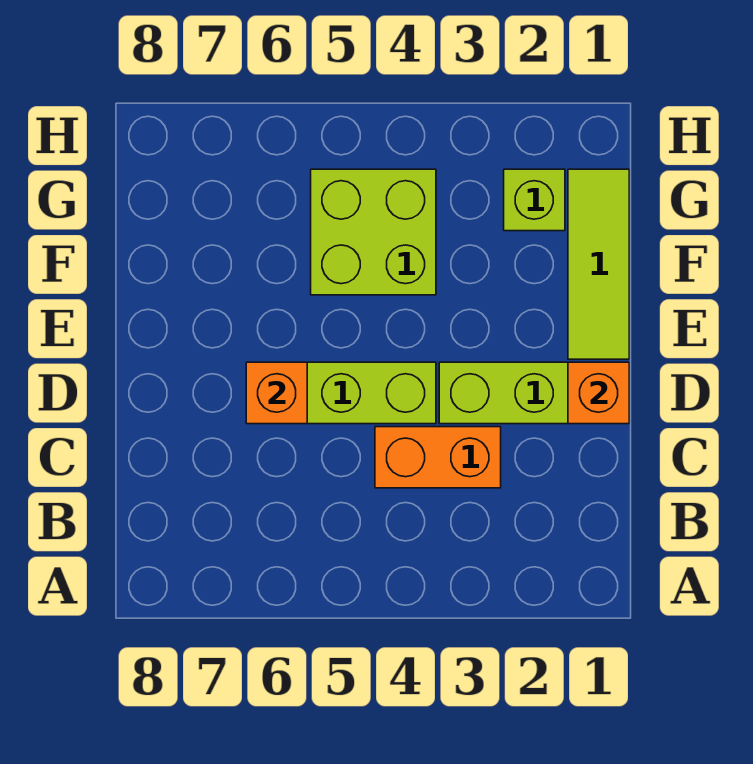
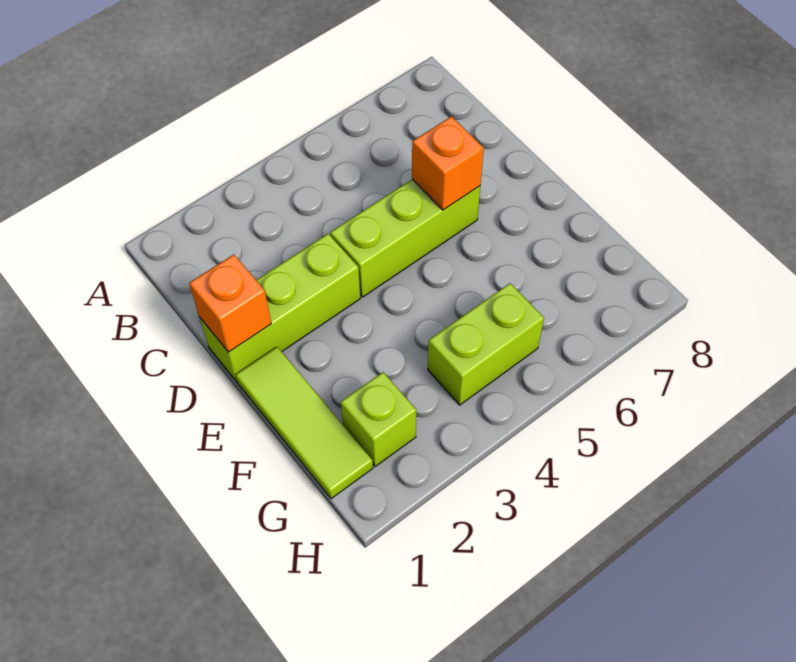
orange brick C3:C4 level 1 -> none
lime brick F4:G5 level 1 -> lime brick G4:G5 level 1

